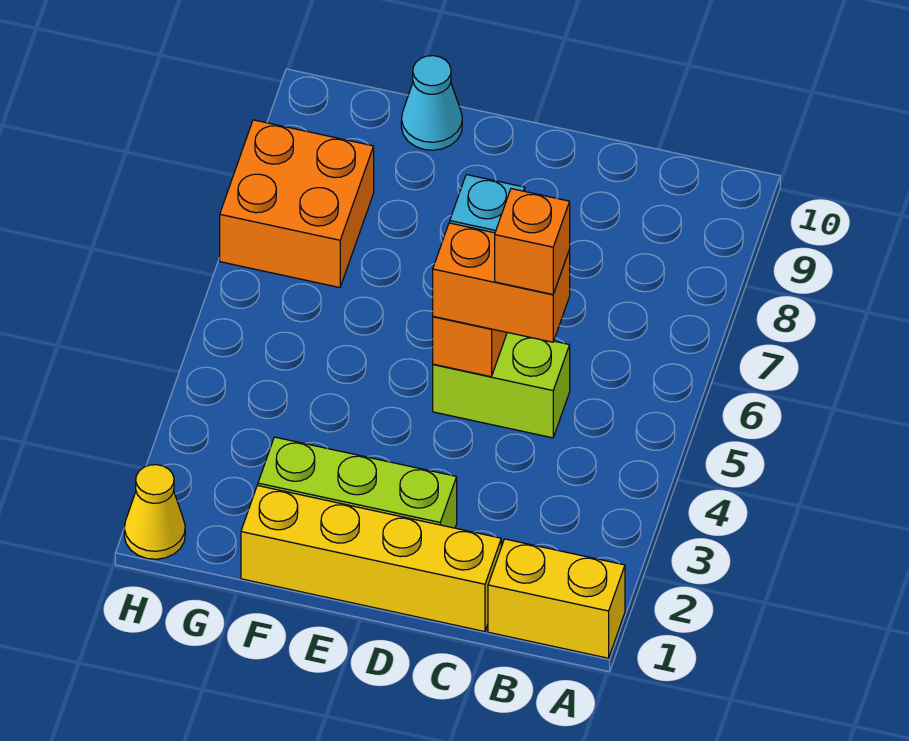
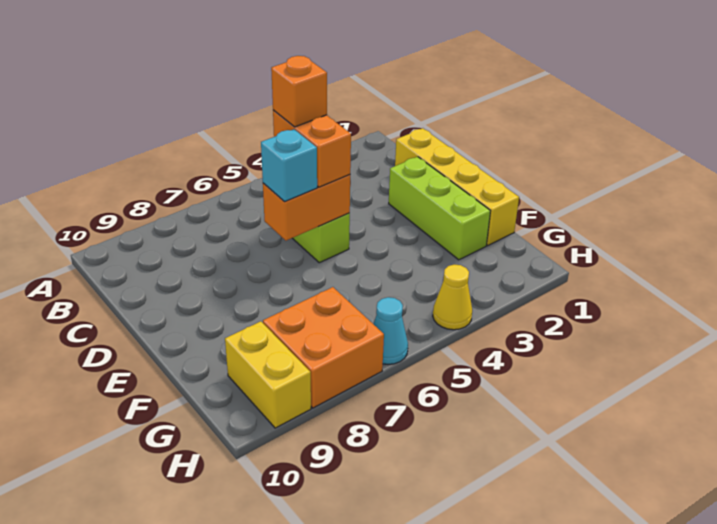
yellow brick A1:B1 level 1 -> yellow brick G9:H9 level 1
cyan cone F10 level 1 -> cyan cone H6 level 1
yellow cone H1 level 1 -> yellow cone H4 level 1

